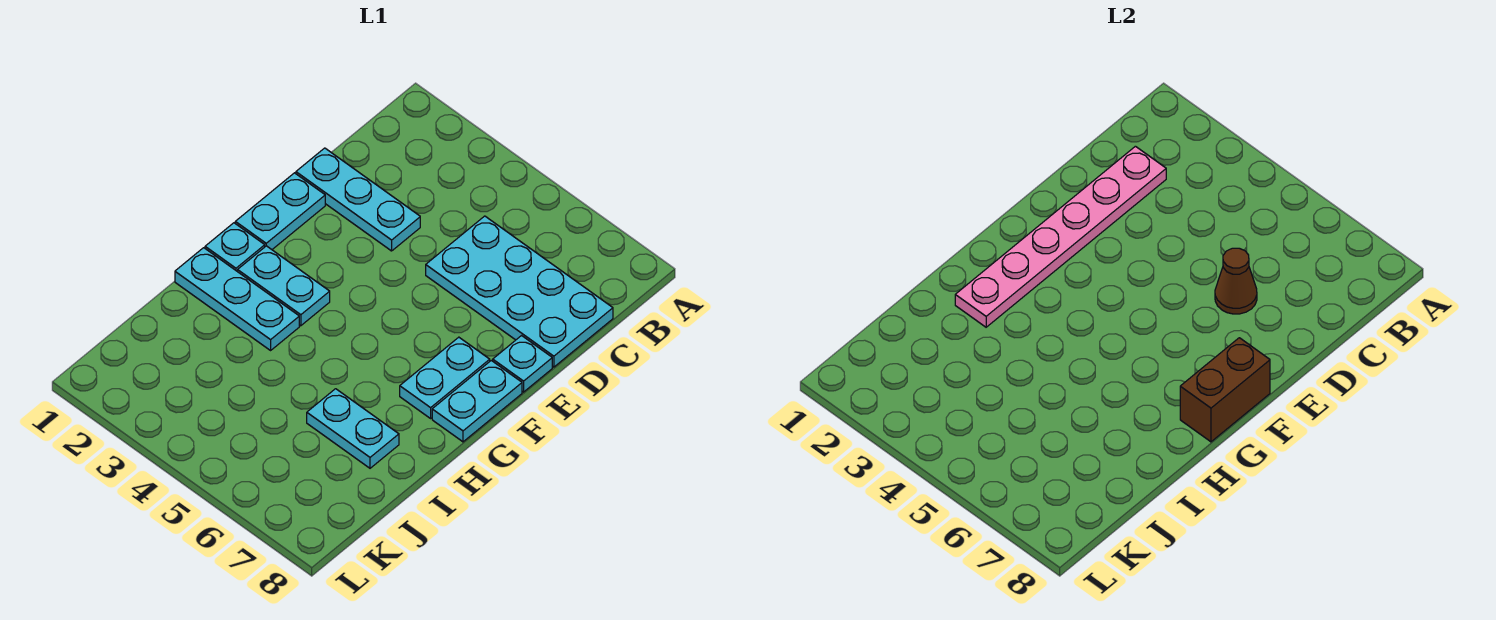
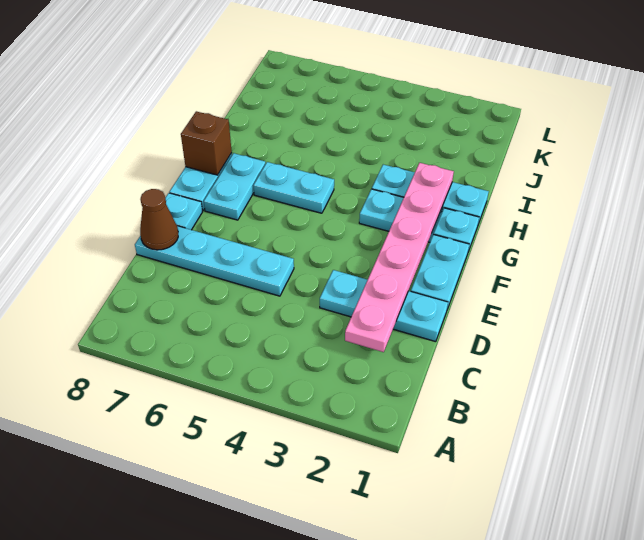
cyan plate C5:D8 level 1 -> cyan plate D5:D8 level 1
brown cone D6 level 2 -> brown cone D8 level 2
brown brick F8:G8 level 2 -> brown brick G8 level 2
cyan plate I6:I7 level 1 -> cyan plate G5:G6 level 1

